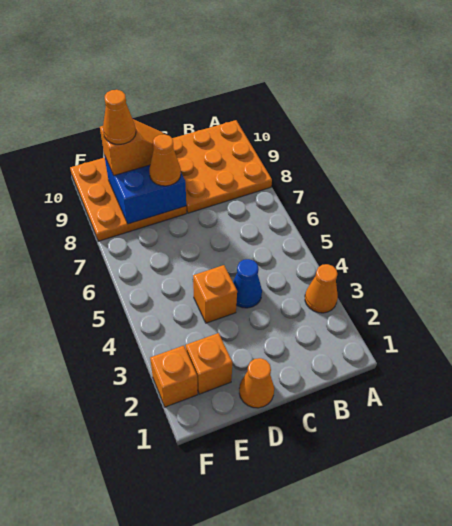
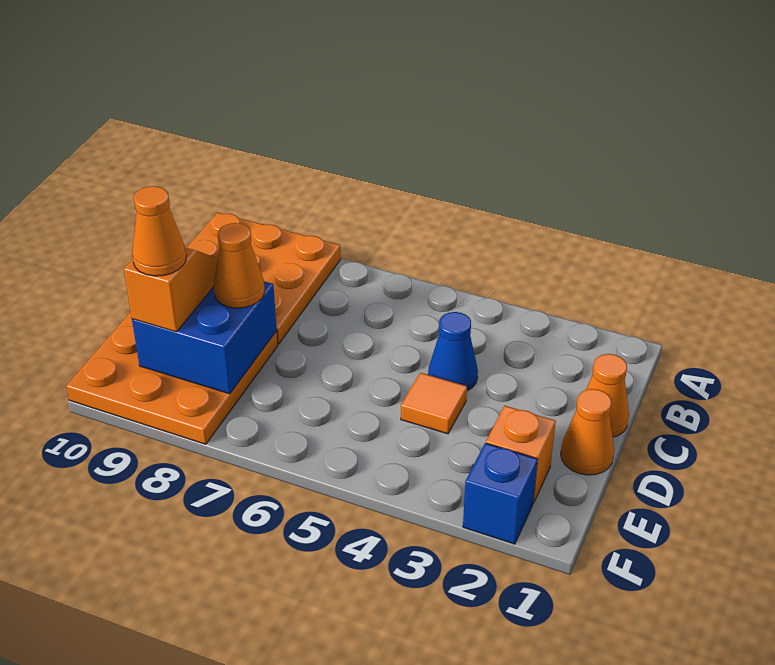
orange cone A3 level 1 -> orange cone C1 level 1
orange brick D4 level 1 -> orange tile D4 level 1
orange brick F2 level 1 -> blue brick F2 level 1

